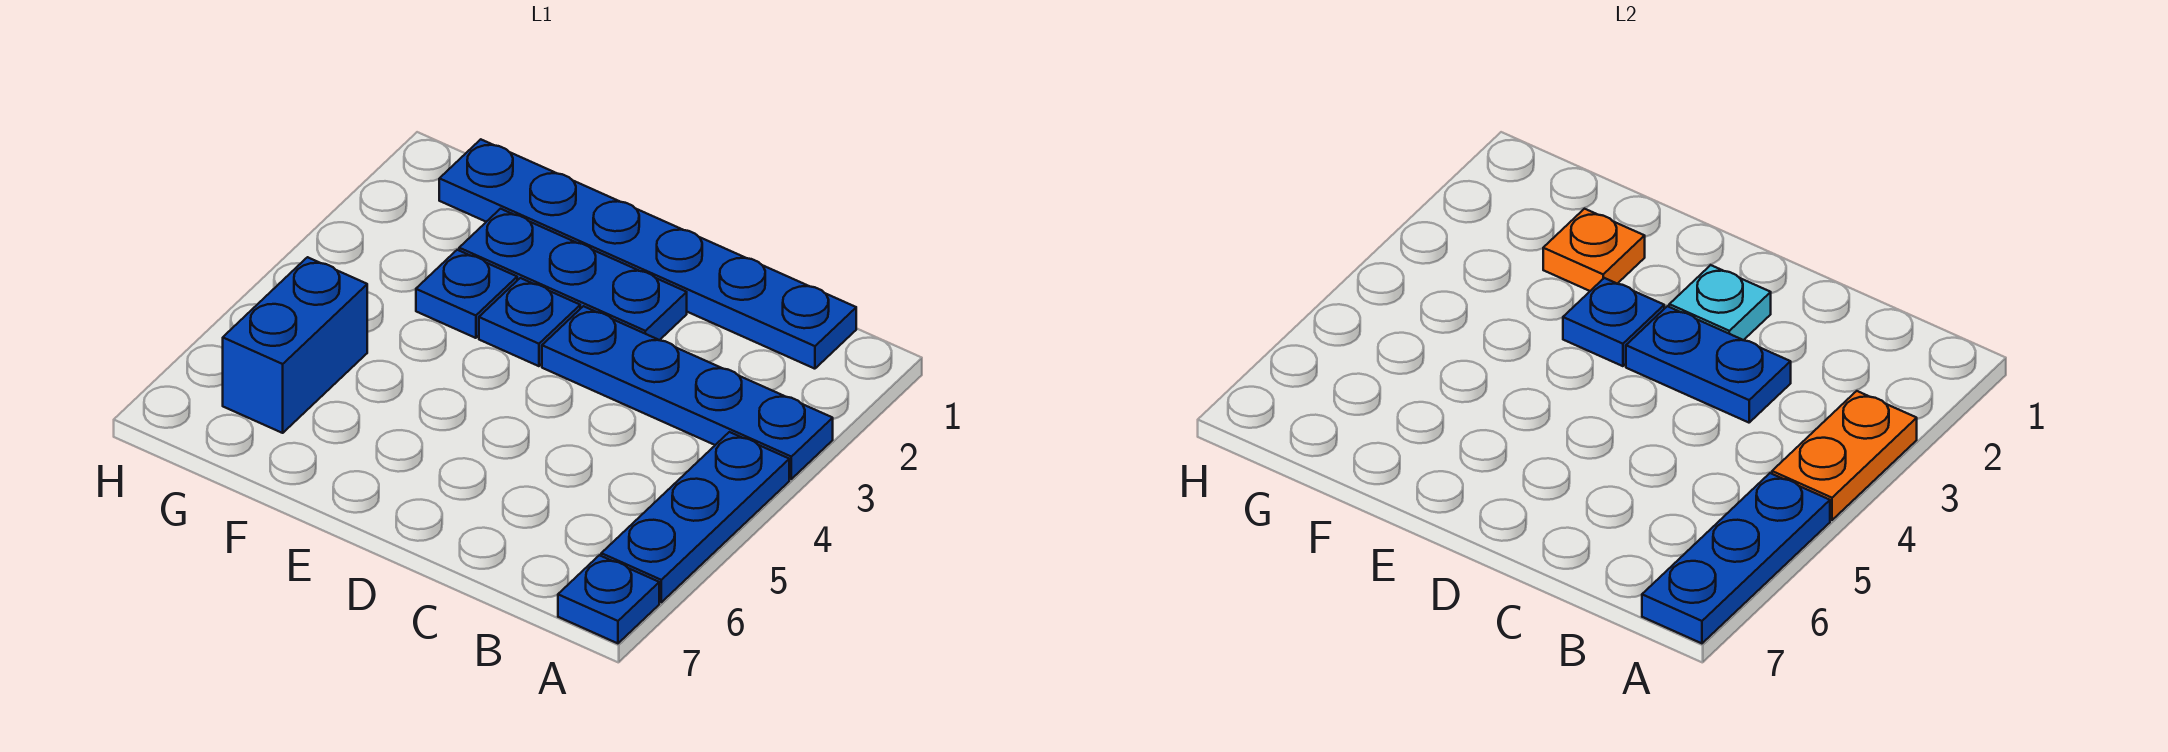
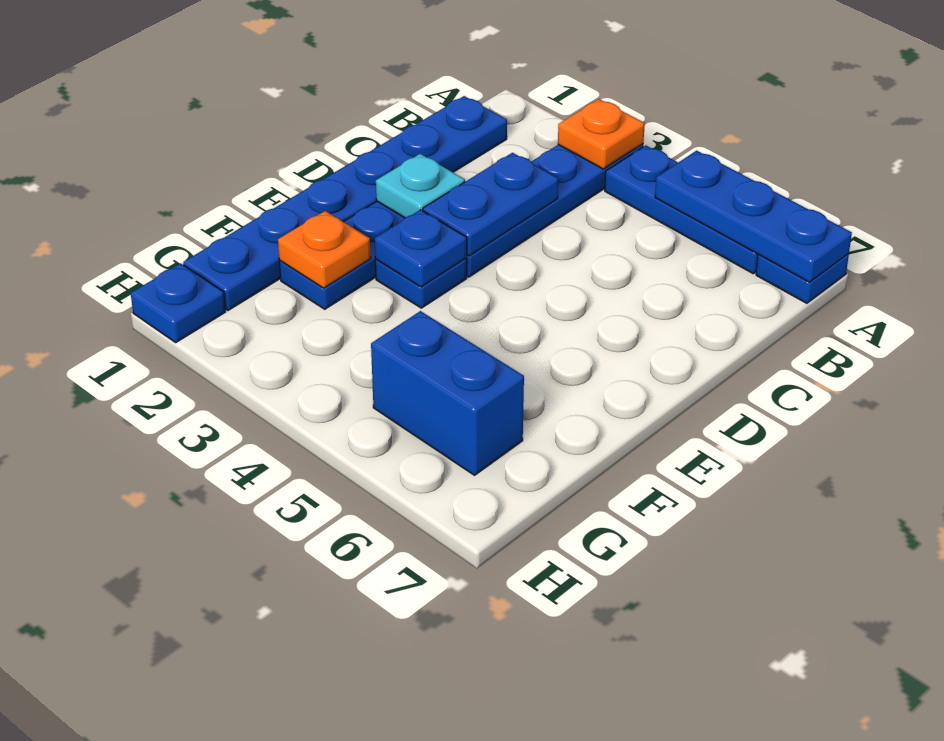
orange plate A3:A4 level 2 -> orange plate A3 level 2
blue plate F3 level 1 -> blue plate H1 level 1

